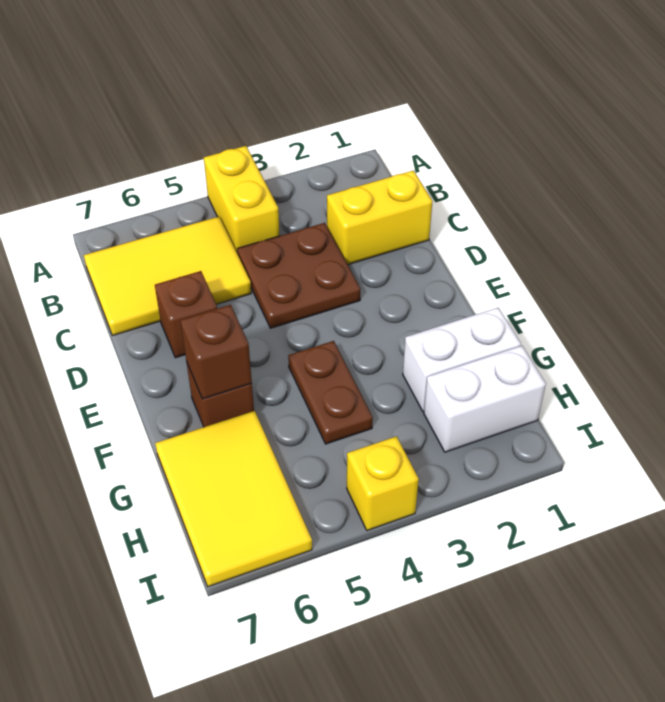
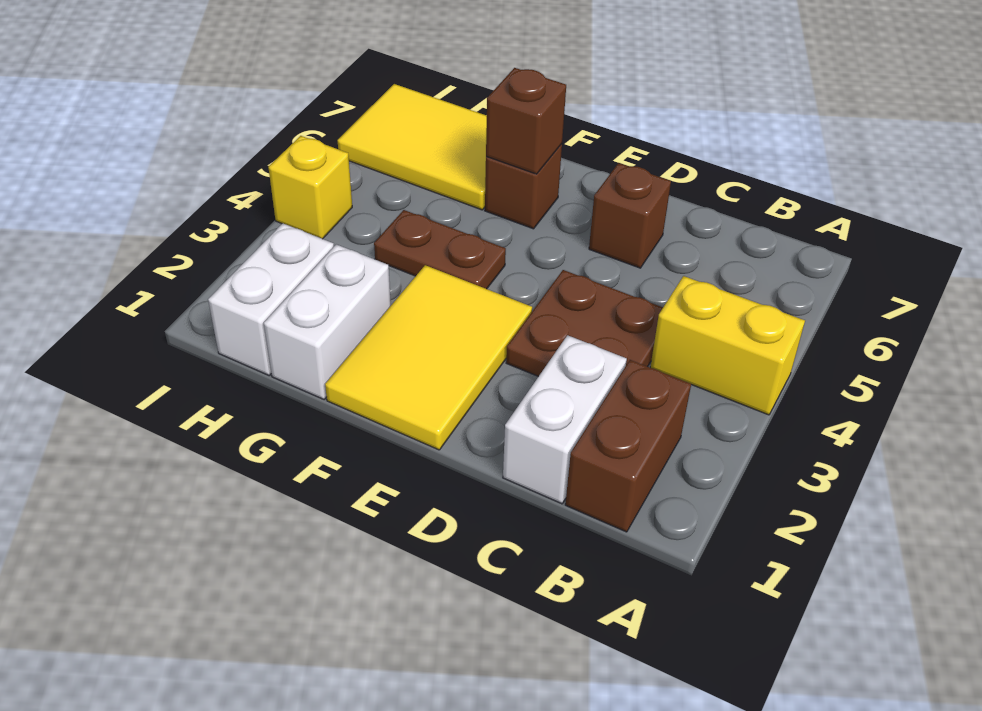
none -> brown brick B1:B2 level 1
yellow tile B5:C7 level 1 -> yellow tile E1:F3 level 1
yellow brick C1:C2 level 1 -> white brick C1:C2 level 1

